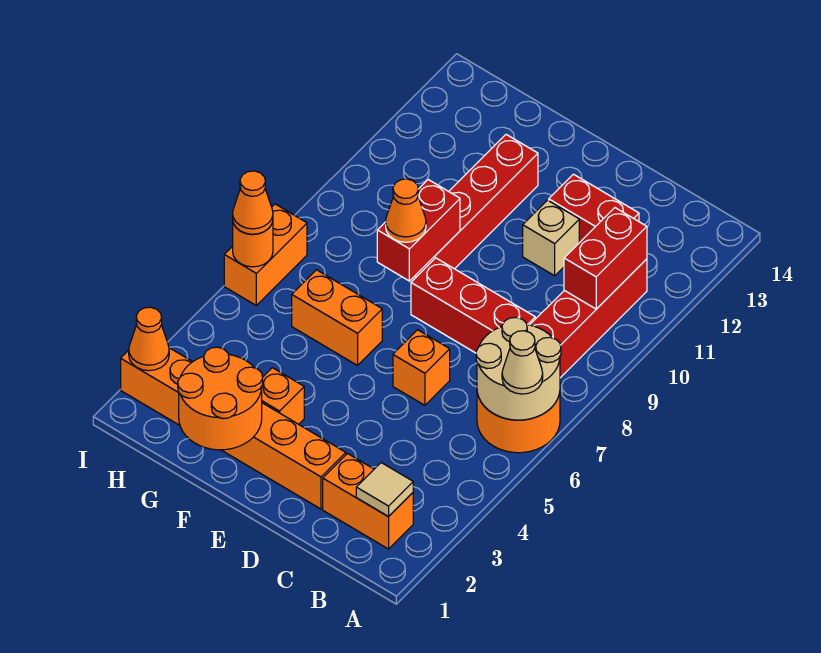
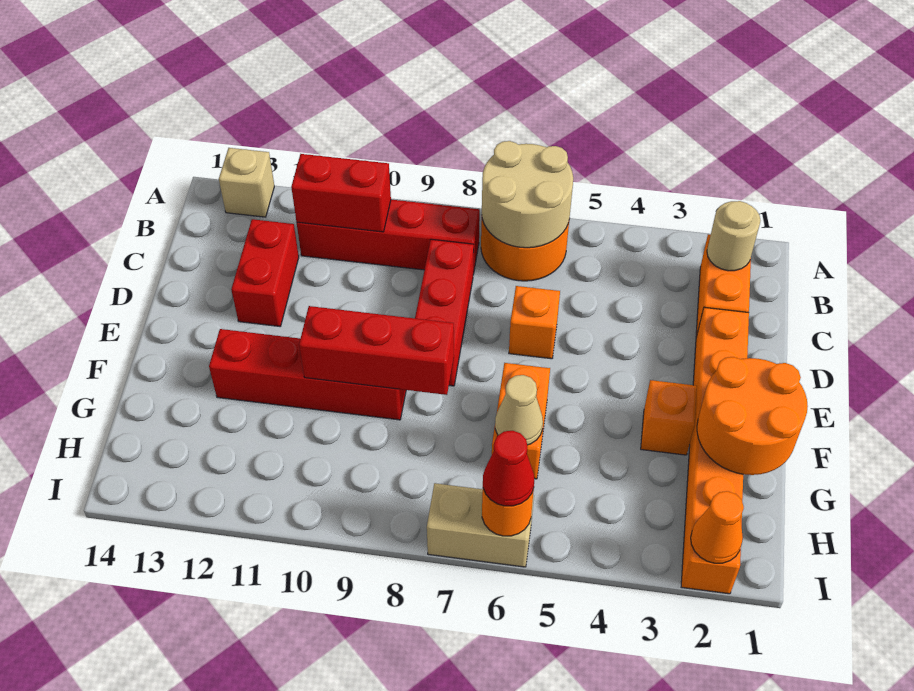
tan cone A6 level 3 -> tan cone G6 level 2
tan tile B2 level 2 -> tan round brick B2 level 2
tan brick D11 level 1 -> tan brick A13 level 1
red brick F8:F9 level 2 -> red brick F8:F10 level 2
orange cone F8 level 3 -> none
orange brick I6:I7 level 1 -> tan brick I6:I7 level 1
orange cone I6 level 3 -> red cone I6 level 3

